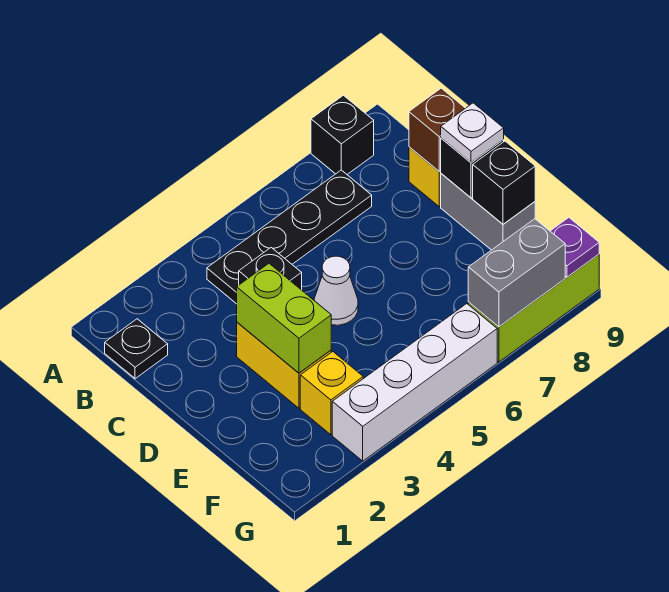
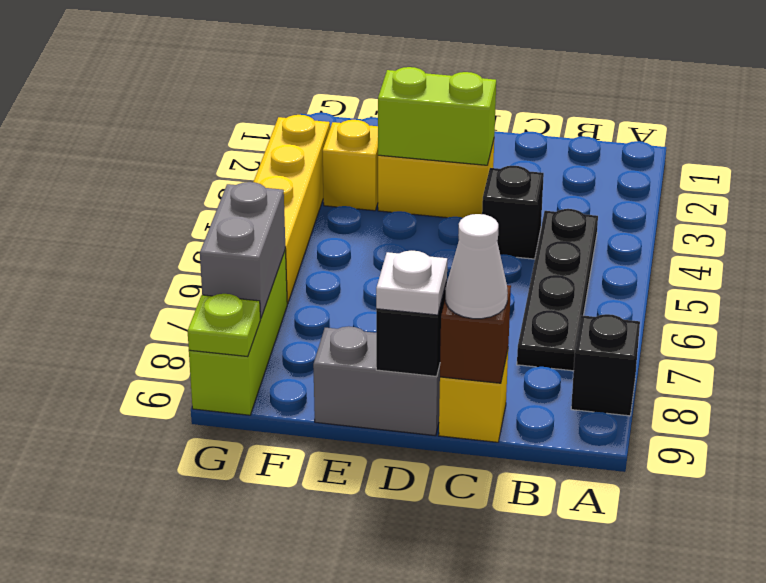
black plate B1 level 1 -> none
white cone D5 level 1 -> white cone C9 level 3
black brick E9 level 2 -> none
white brick G3:G6 level 1 -> yellow brick G3:G6 level 1
purple plate G9 level 2 -> lime plate G9 level 2

